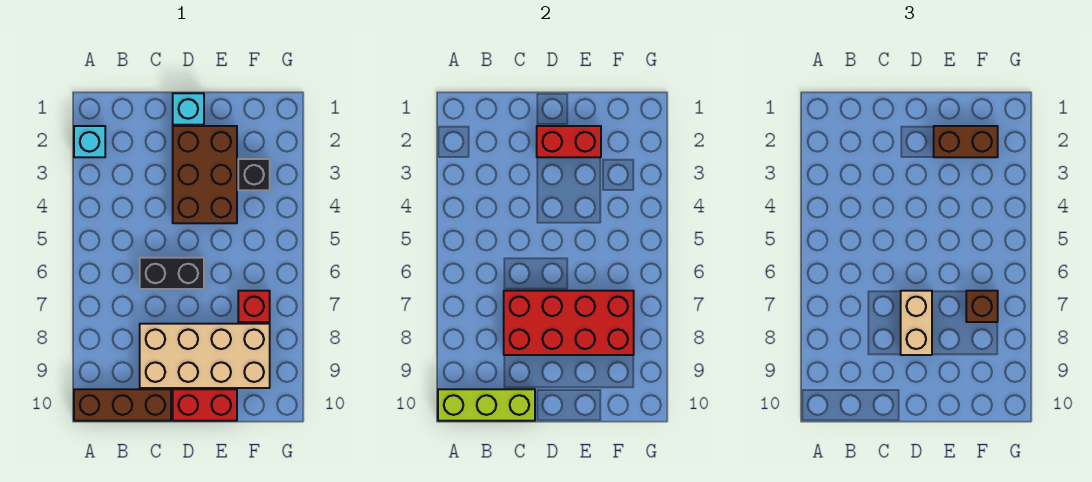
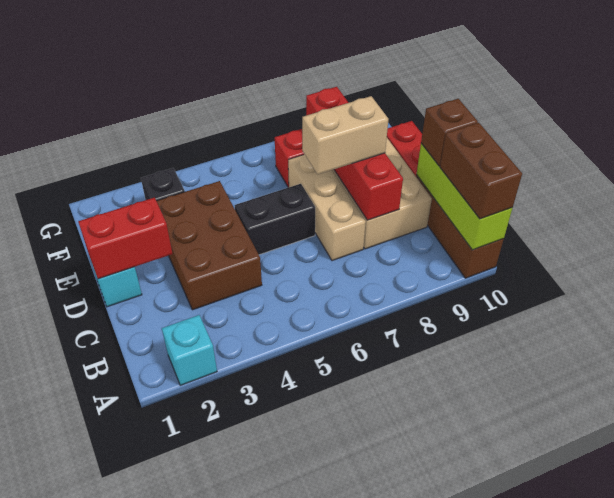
black brick C6:D6 level 1 -> black brick D5:D6 level 1
none -> tan brick C7:E7 level 1
red brick C7:F8 level 2 -> red brick C8:F8 level 2
brown brick D2:E4 level 1 -> brown brick C3:E4 level 1
red brick D2:E2 level 2 -> red brick D1:D2 level 2
brown brick E2:F2 level 3 -> brown brick A10:B10 level 3
brown brick F7 level 3 -> brown brick C10 level 3

